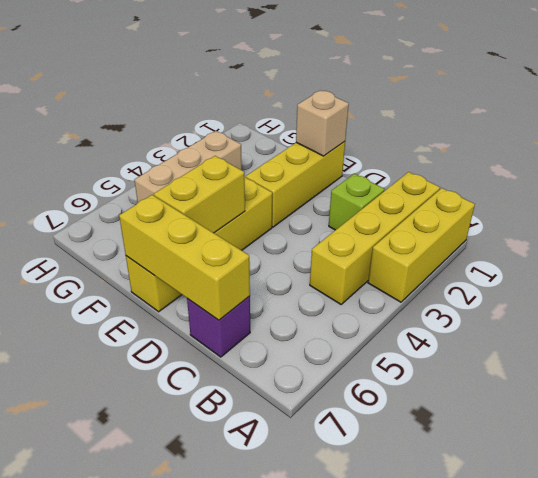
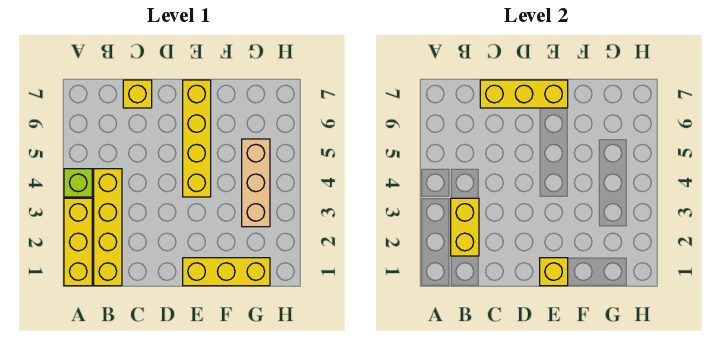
lime brick C2 level 1 -> lime brick A4 level 1
purple brick C7 level 1 -> yellow brick C7 level 1
yellow brick E1:E3 level 1 -> yellow brick E1:G1 level 1
tan brick E1 level 2 -> yellow brick E1 level 2
yellow brick E5:E6 level 2 -> yellow brick B2:B3 level 2

